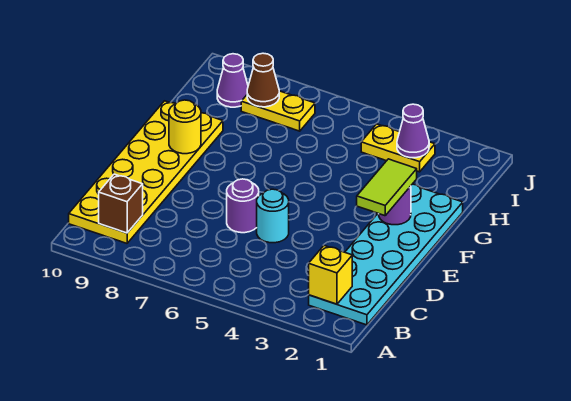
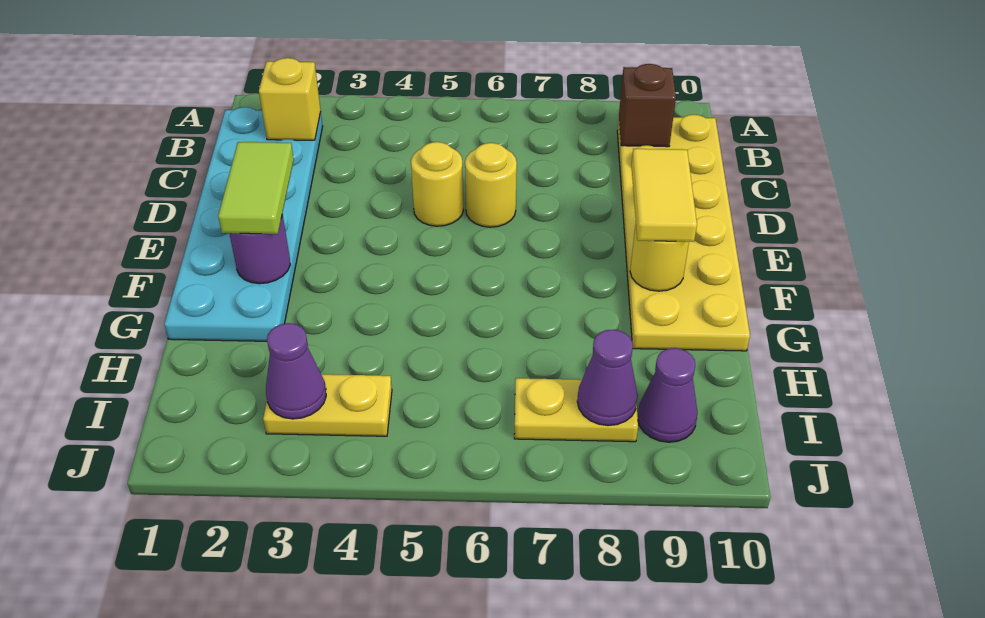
cyan round brick D5 level 1 -> yellow round brick D5 level 1
purple round brick D6 level 1 -> yellow round brick D6 level 1
none -> yellow tile E9:F9 level 3
brown cone I8 level 2 -> purple cone I8 level 2

